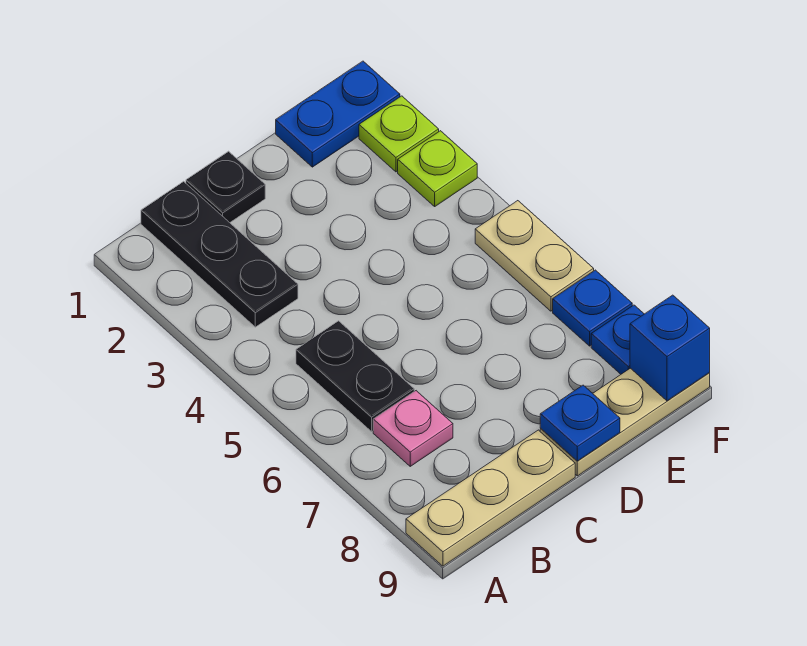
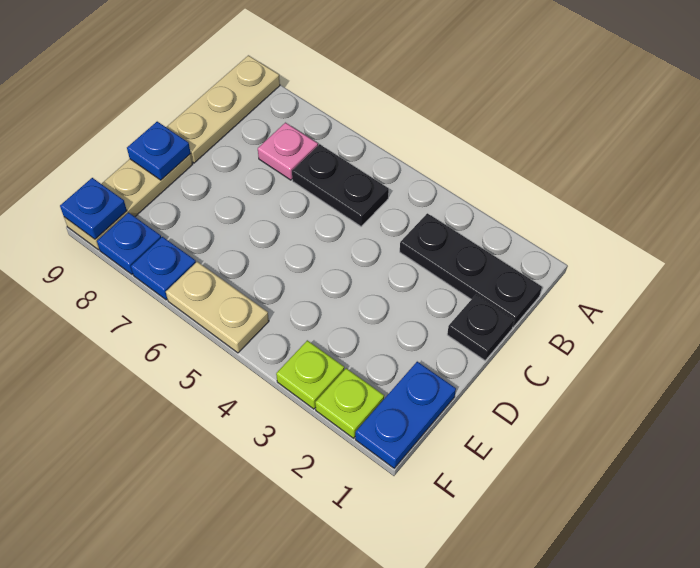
blue brick F9 level 2 -> blue plate F9 level 2

